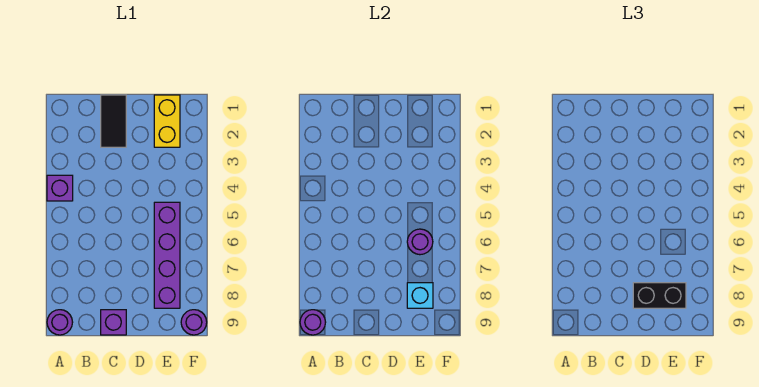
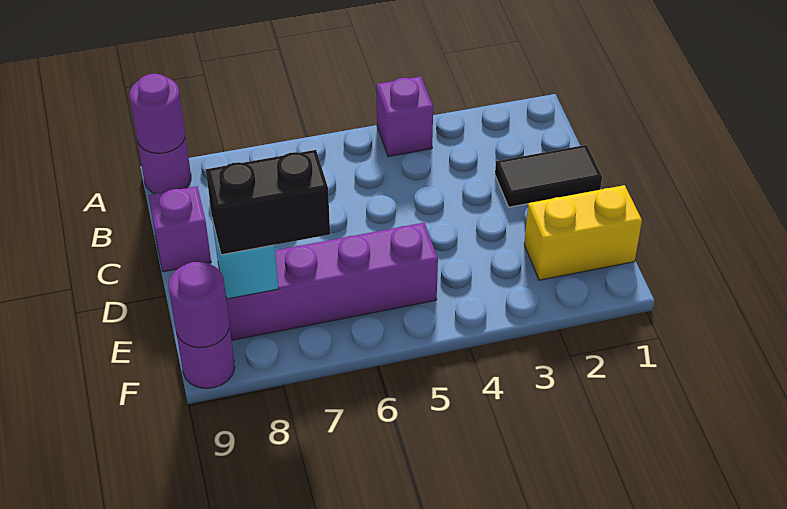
black brick D8:E8 level 3 -> black brick E7:E8 level 3
purple round brick E6 level 2 -> purple round brick F9 level 2

